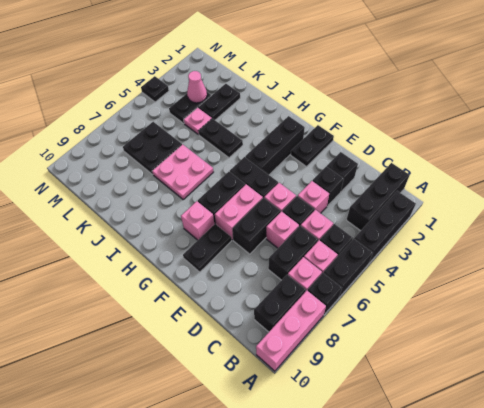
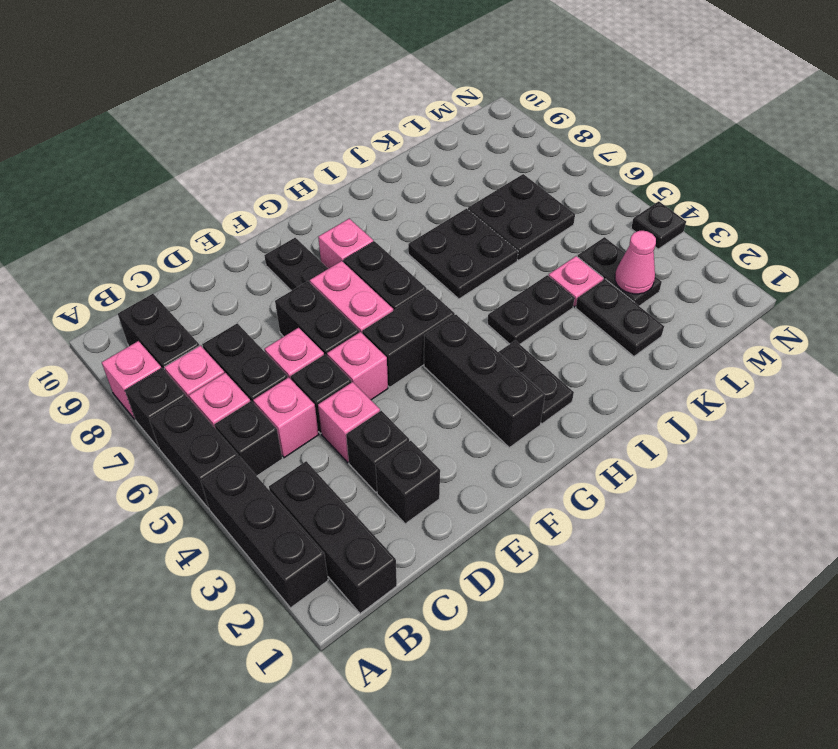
pink brick A8:A10 level 1 -> pink brick A8 level 1
black plate F1:F2 level 1 -> black plate H2:H3 level 1
pink plate I6:J7 level 1 -> black plate I6:J7 level 1

